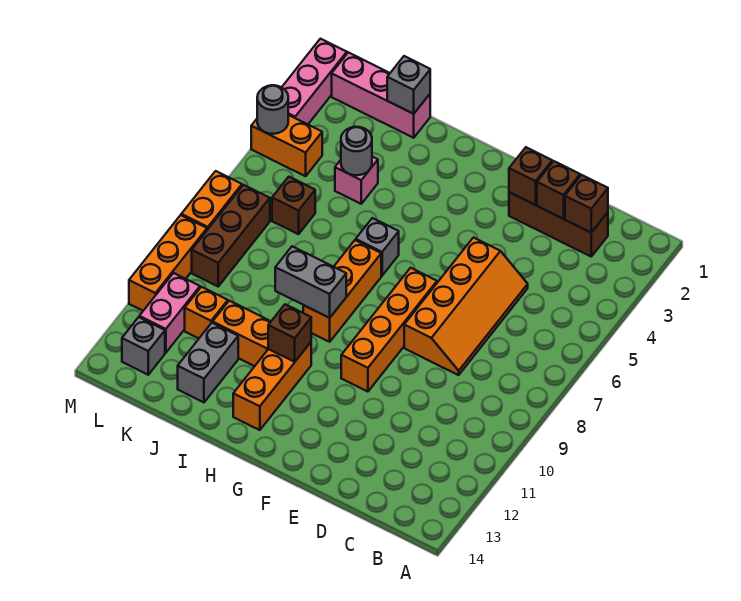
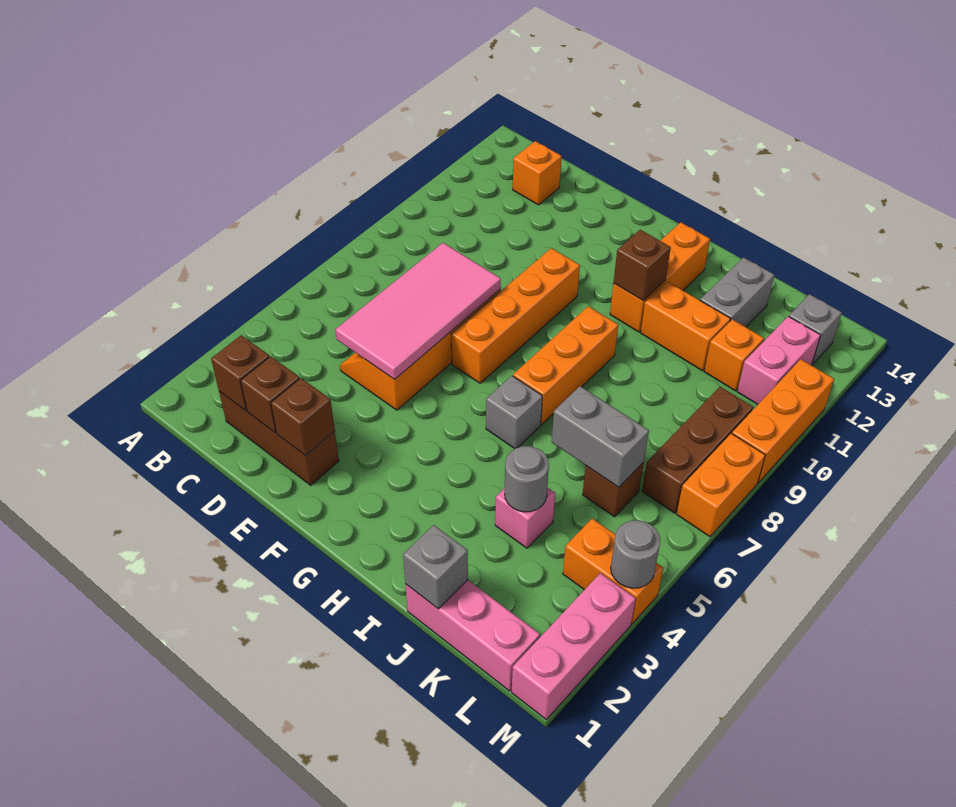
none -> orange brick C13 level 1
none -> pink tile D5:E8 level 2
grey brick H9:I9 level 2 -> grey brick J6:K6 level 2

